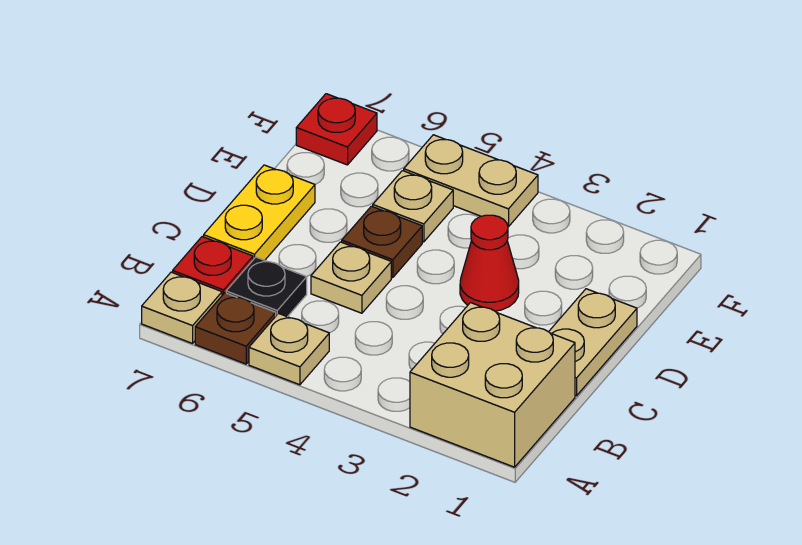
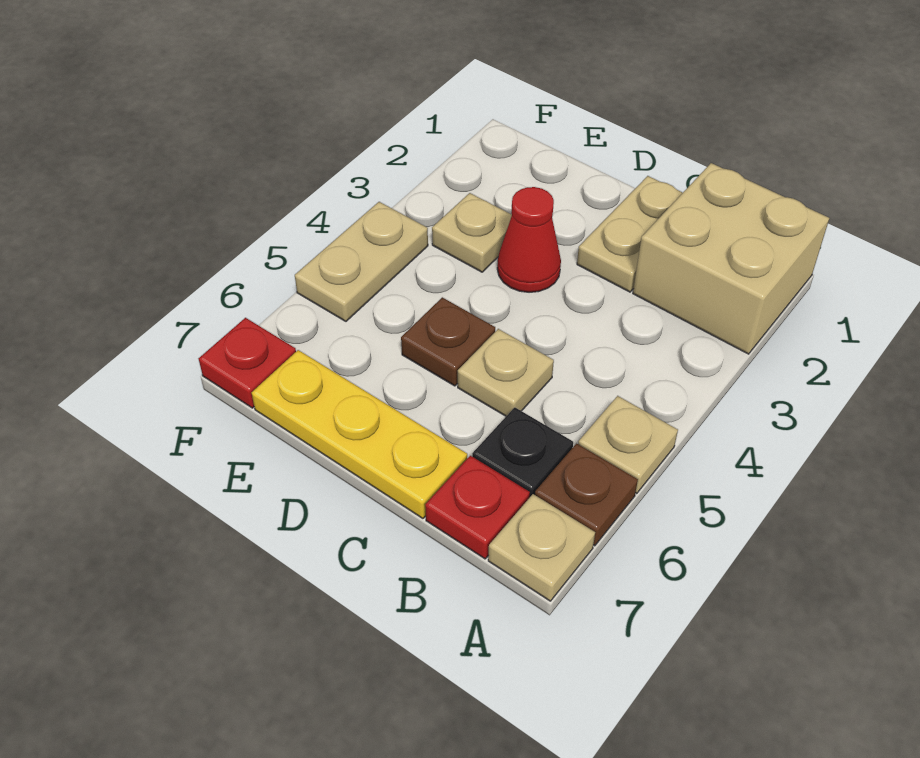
tan plate C1:D1 level 1 -> tan plate C1:C2 level 1
yellow plate C7:D7 level 1 -> yellow plate C7:E7 level 1
tan plate E5 level 1 -> tan plate E3 level 1

